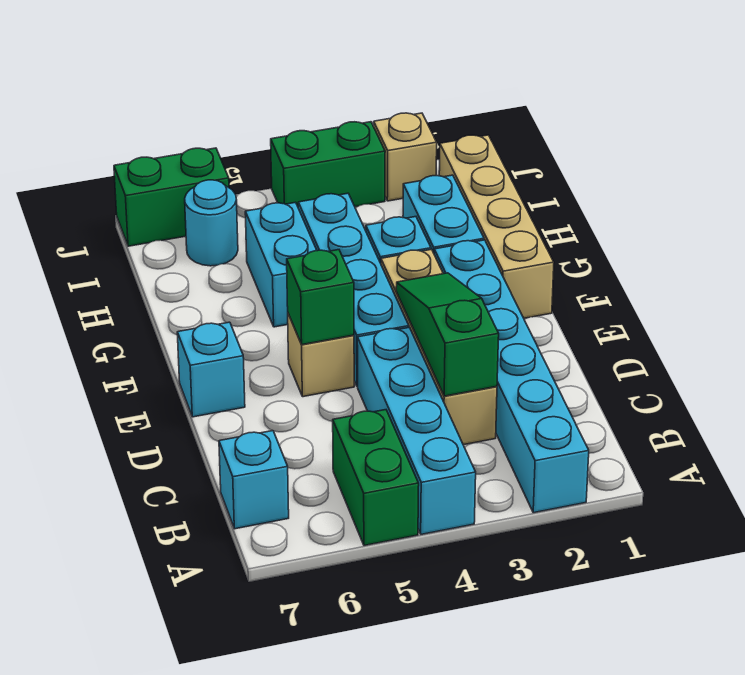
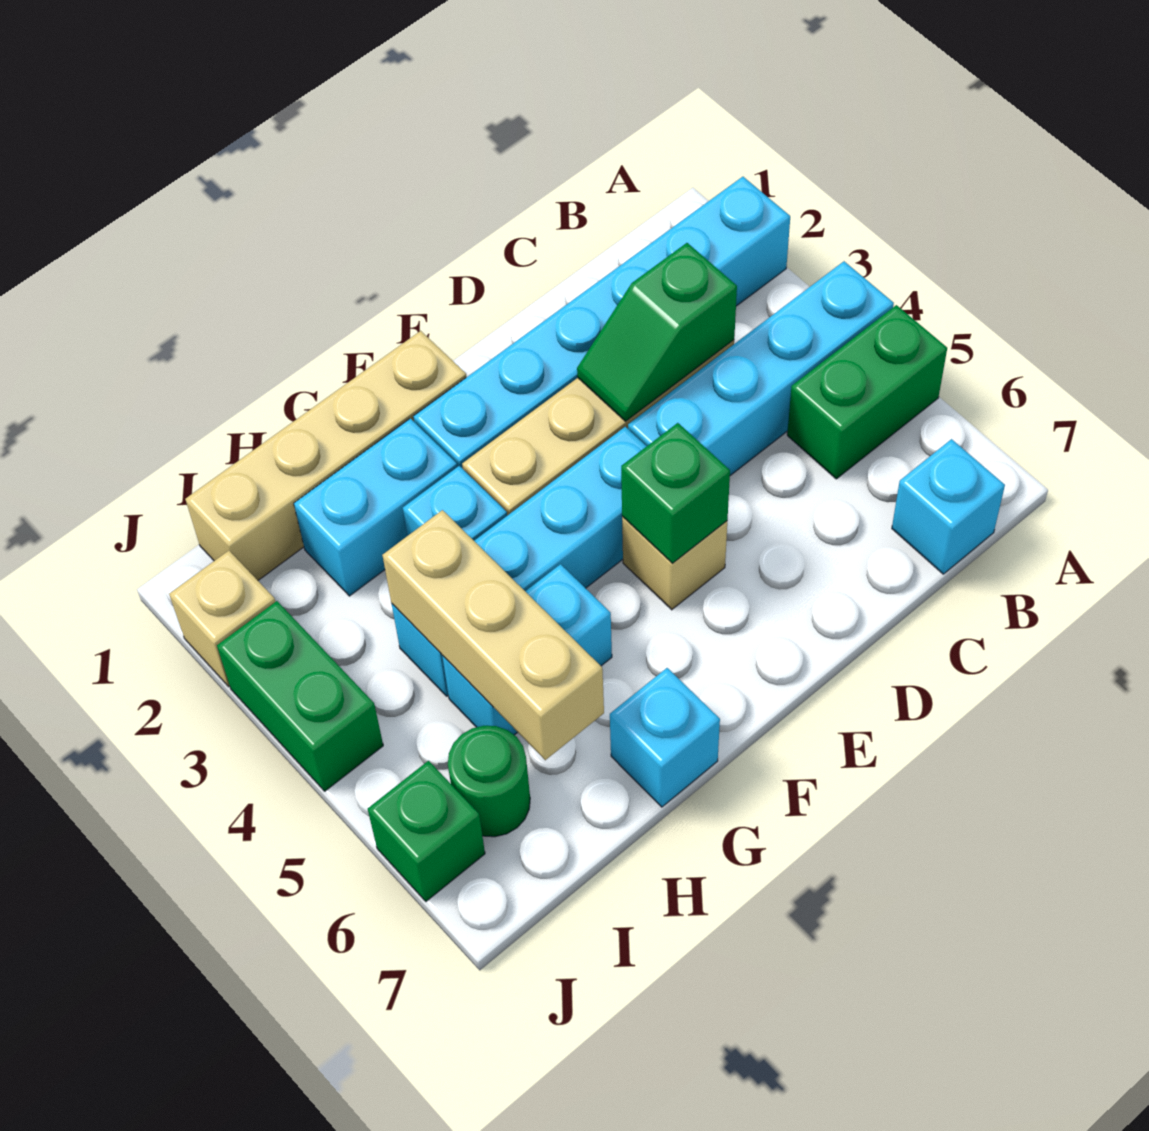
green slope C3:E3 level 2 top C -> green slope C3:D3 level 2 top C
cyan brick E7 level 1 -> cyan brick G7 level 1
none -> tan brick H4:H6 level 2
cyan round brick I6 level 1 -> green round brick I6 level 1
green brick J6:J7 level 1 -> green brick J6 level 1

